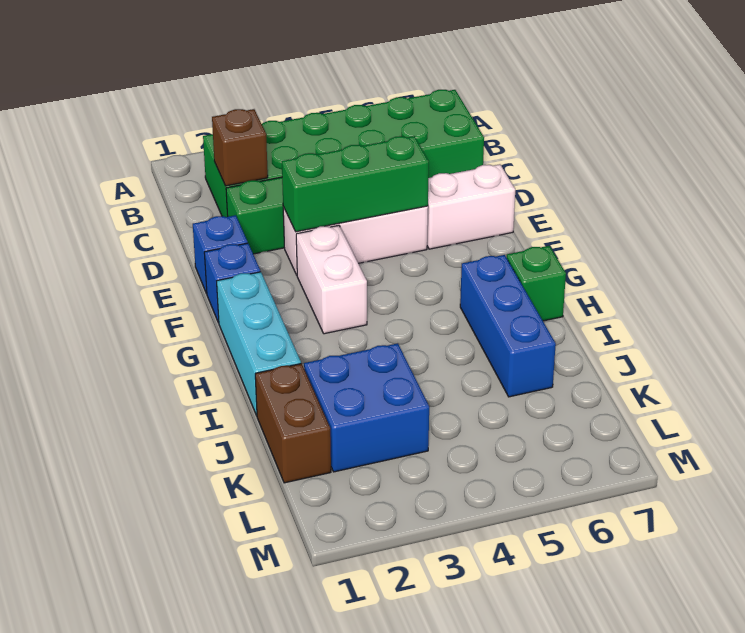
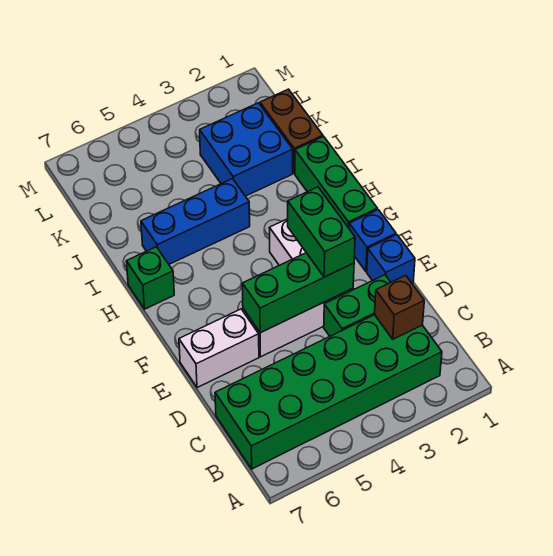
none -> green brick E3:F3 level 3
cyan brick G1:I1 level 1 -> green brick G1:I1 level 1
blue brick H6:J6 level 1 -> blue brick I4:I6 level 1

